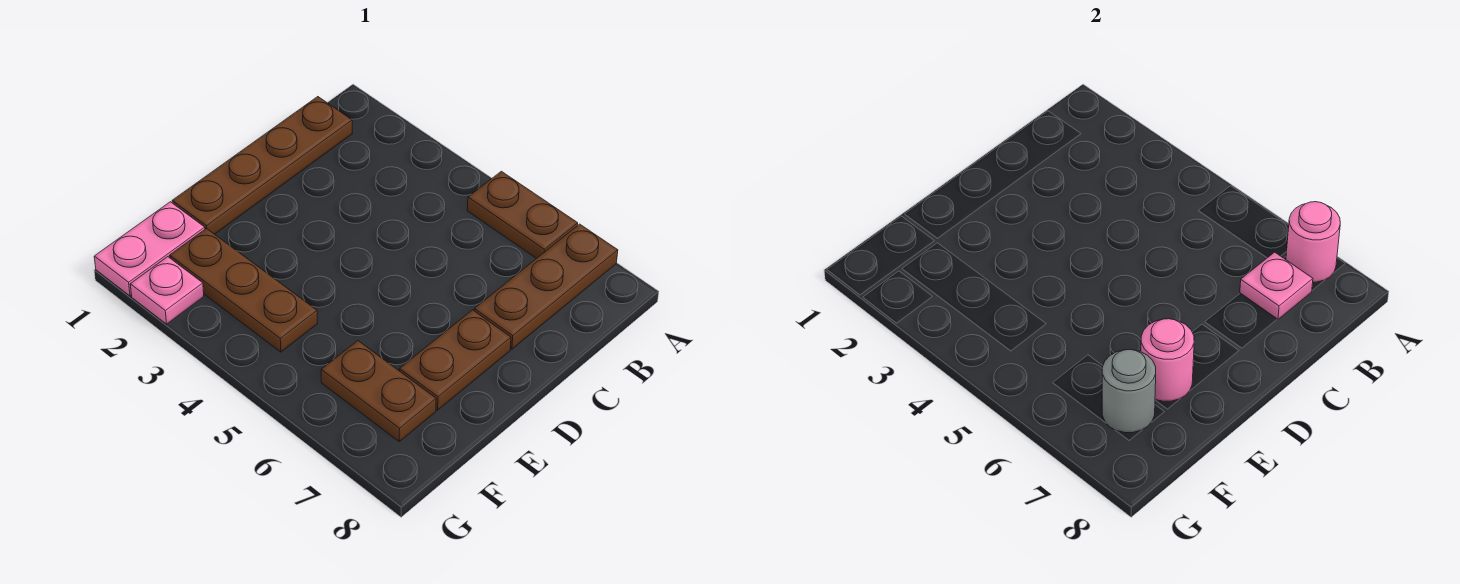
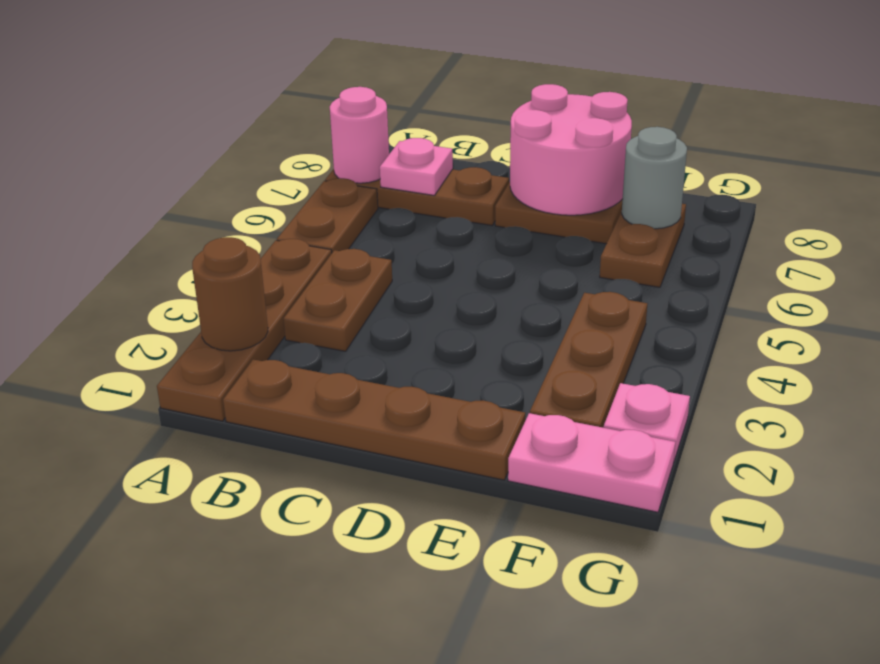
none -> brown plate A1:A4 level 1
none -> brown round brick A2 level 2
none -> brown plate B3:B4 level 1
pink round brick E7 level 2 -> pink round brick D7:E8 level 2

